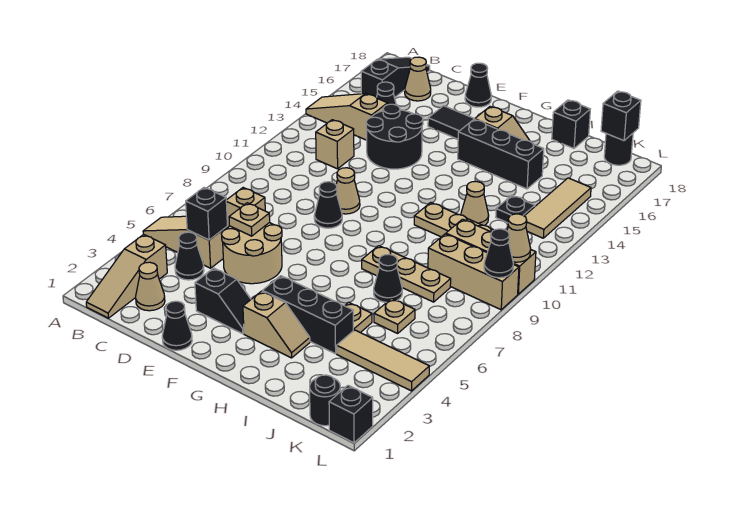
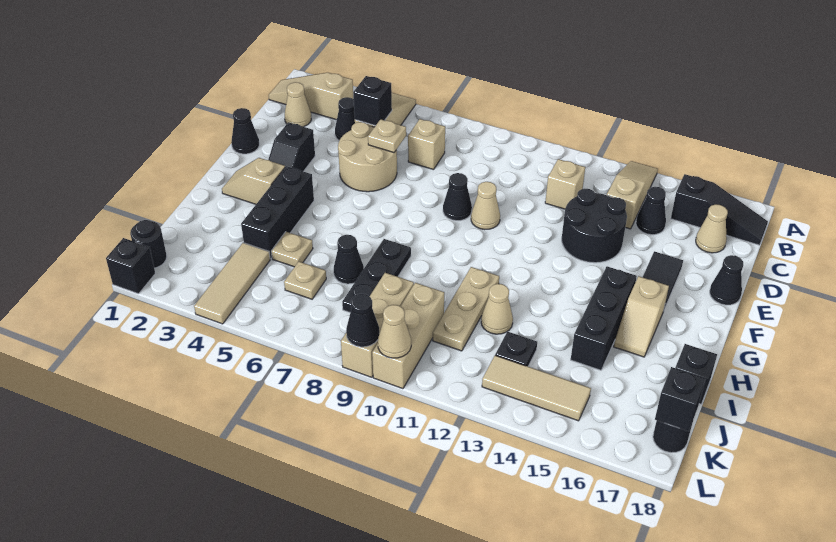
tan slope G3:H3 level 1 top G -> tan slope G2:G3 level 1 top 3
tan plate H8:J8 level 1 -> black plate H8:J8 level 1

